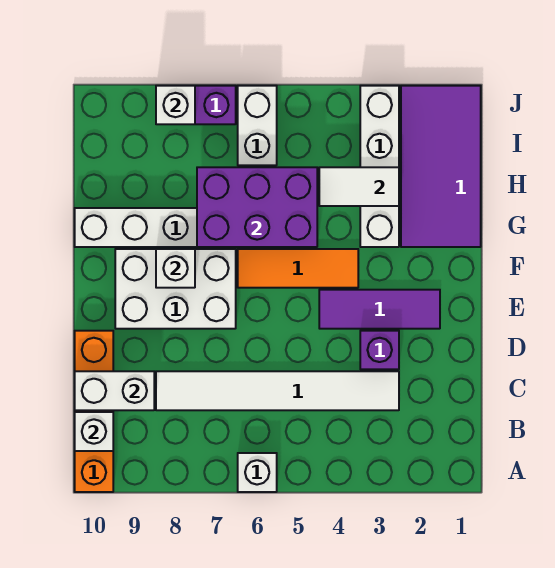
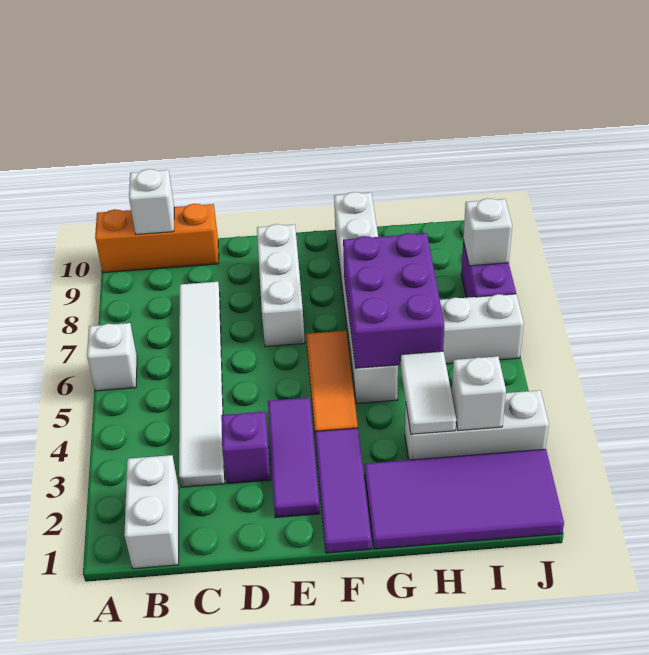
orange brick A10:D10 level 1 -> orange brick A10:C10 level 1
white brick C9:C10 level 2 -> white brick B1:B2 level 1
white brick E7:F9 level 1 -> white brick E7:E9 level 1
none -> purple tile F1:F3 level 1
white brick F8 level 2 -> white brick I3 level 2
white brick G3:J3 level 1 -> white brick H3:J3 level 1

